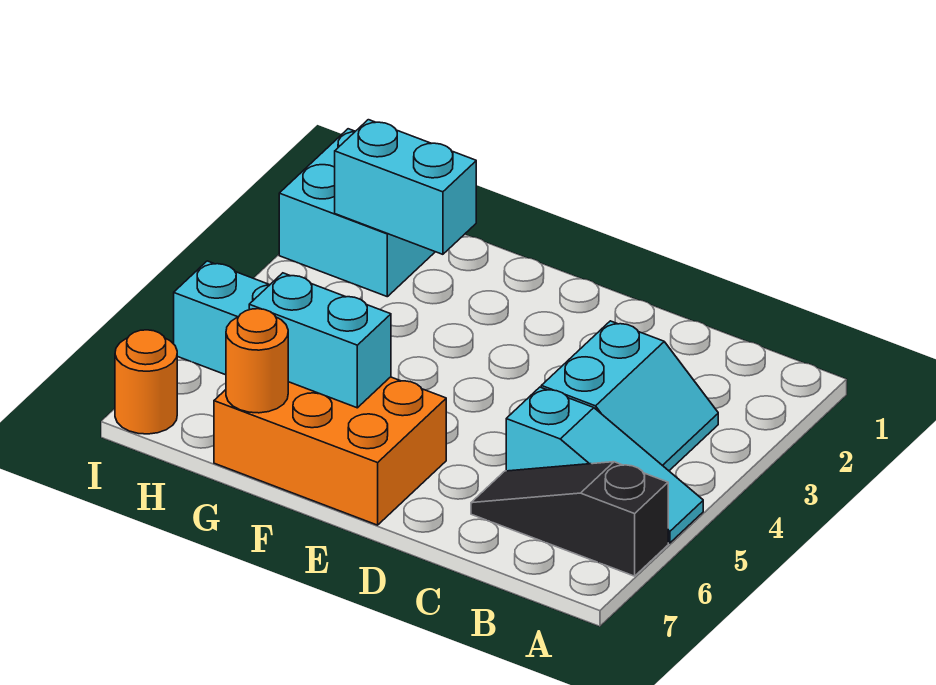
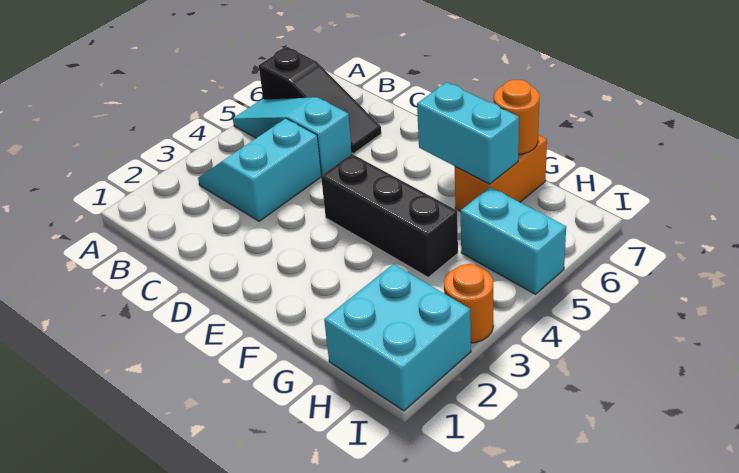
none -> black brick E4:G4 level 1
orange brick E6:G7 level 1 -> orange brick G6:G7 level 1
cyan brick G2:H2 level 2 -> none
orange round brick I7 level 1 -> orange round brick I3 level 1

